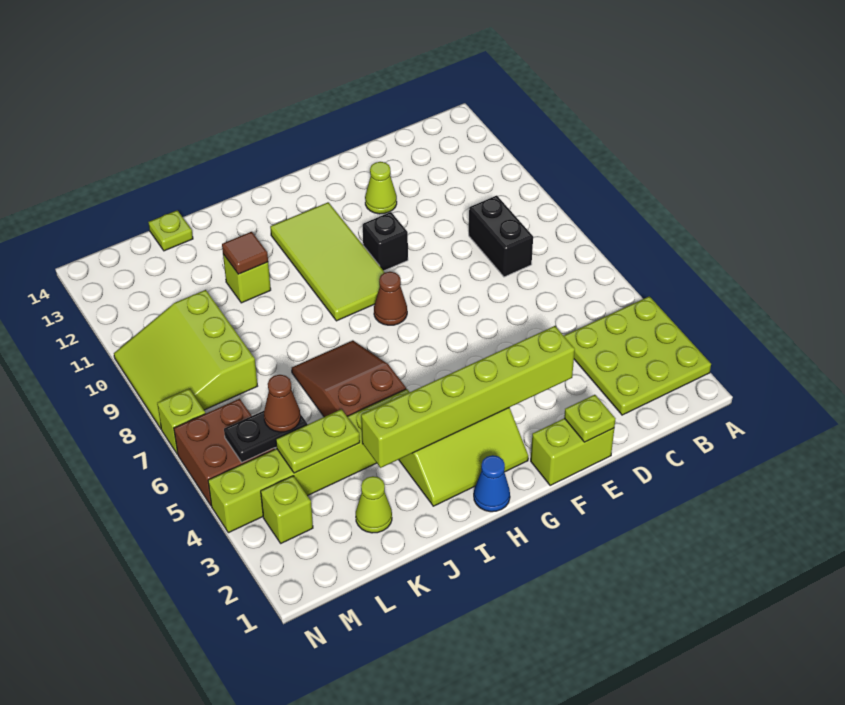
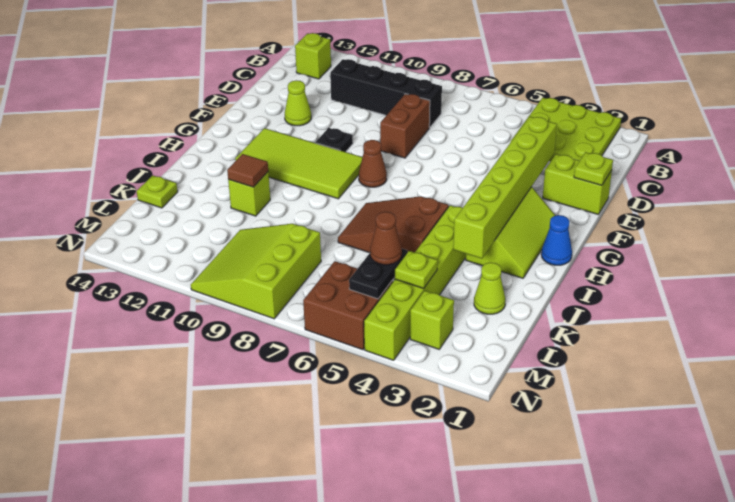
black brick C8:C9 level 1 -> black brick C8:C11 level 1
none -> brown brick D8:E8 level 1
lime brick E1:F1 level 1 -> lime brick E1:E2 level 1
black brick F10 level 1 -> black plate F10 level 1
lime plate K4:L4 level 2 -> lime plate L4 level 2
lime slope L8:N10 level 1 top L -> lime slope L8:N10 level 1 top 8
lime brick N7 level 1 -> lime brick B13 level 1

